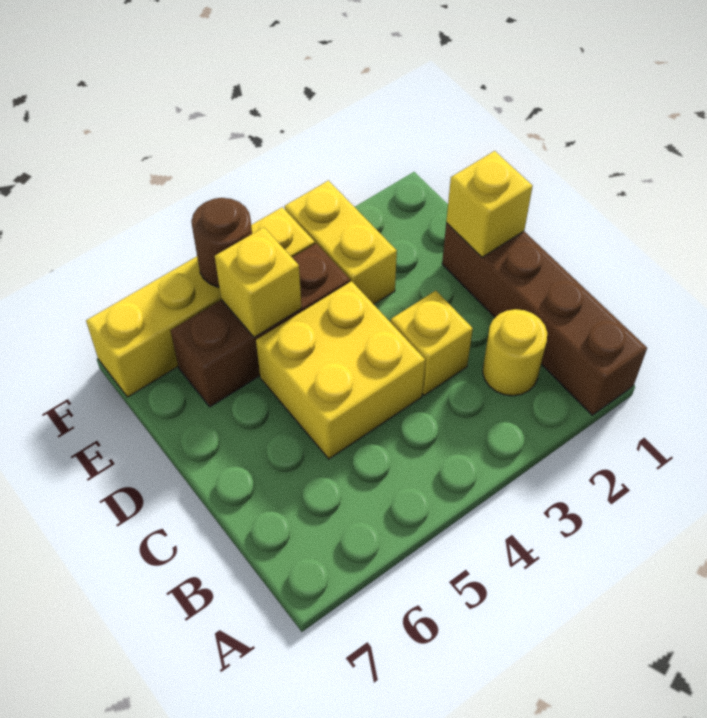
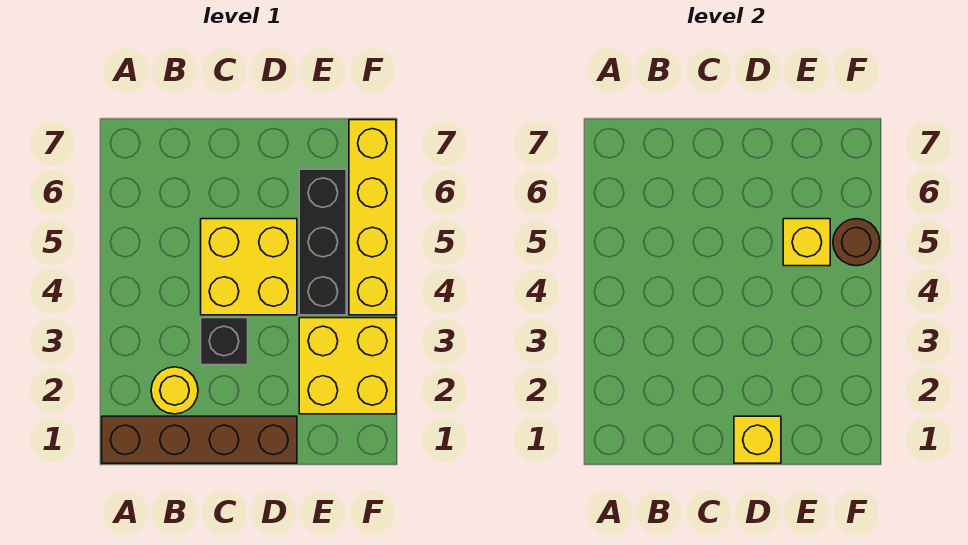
yellow brick C3 level 1 -> black brick C3 level 1
yellow brick E3:F3 level 1 -> yellow brick E2:F3 level 1
brown brick E4:E6 level 1 -> black brick E4:E6 level 1

